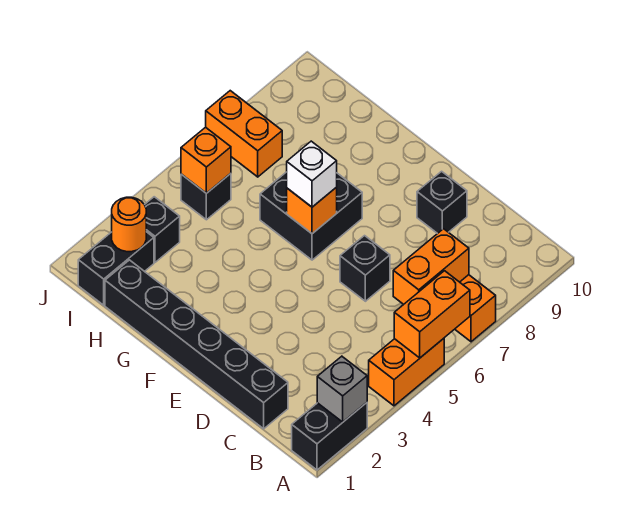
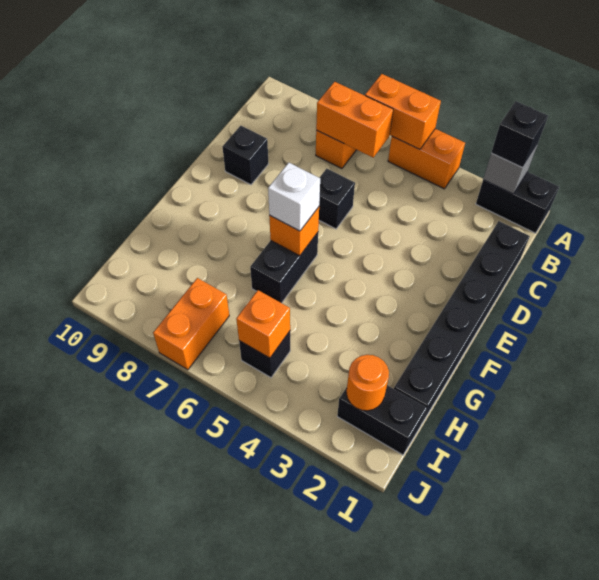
black brick F6:G7 level 1 -> black brick F6:G6 level 1
black brick I3 level 1 -> black brick A2 level 3

